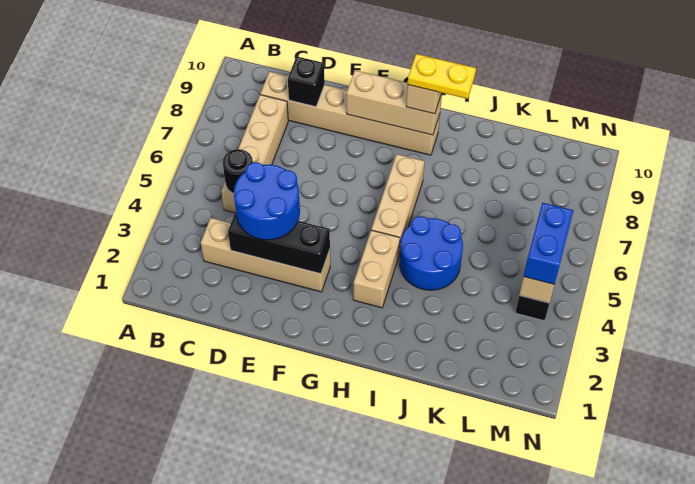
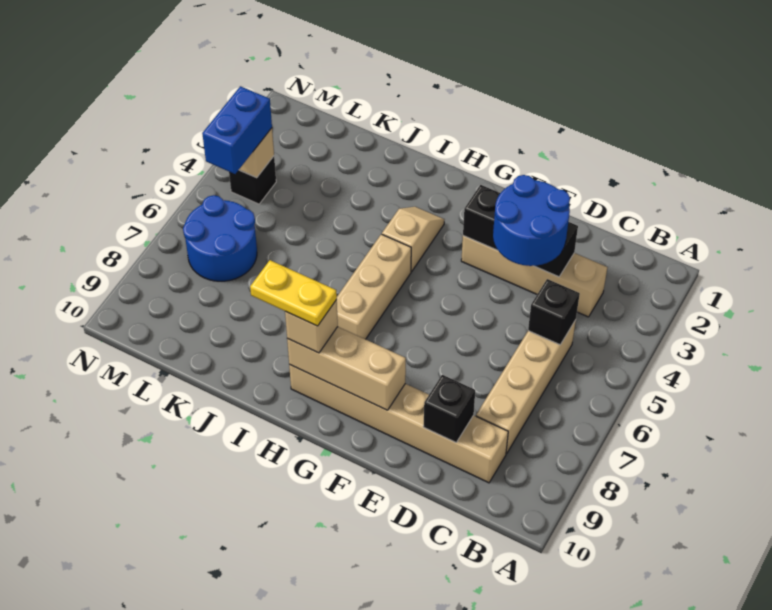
black round brick C5 level 2 -> black brick C5 level 2
tan brick H3:H4 level 1 -> tan slope H3:H4 level 1 top 4
blue round brick I4:J5 level 1 -> blue round brick L6:M7 level 1

